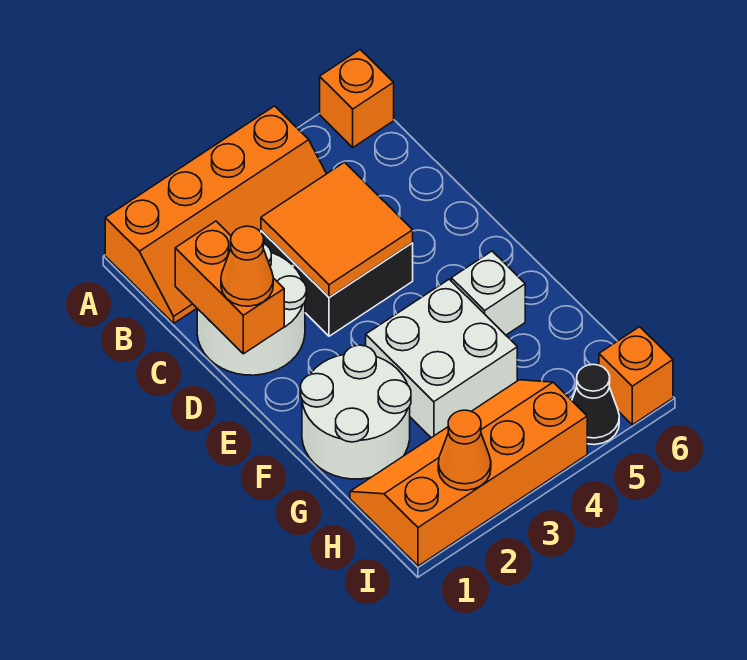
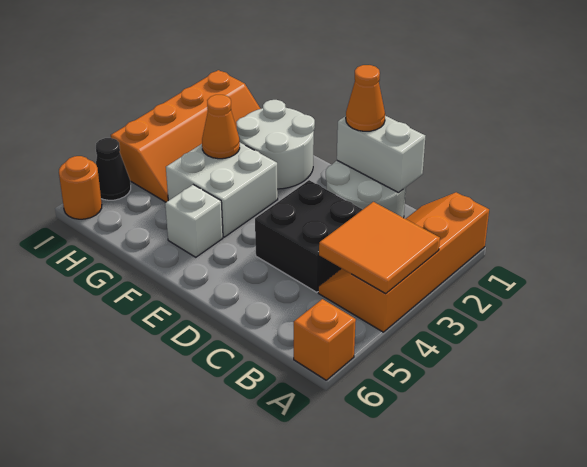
orange brick C1:D1 level 2 -> white brick C1:D1 level 2
orange tile C3:D4 level 2 -> orange tile A3:B4 level 2
orange cone I2 level 2 -> orange cone G3 level 2
orange brick I6 level 1 -> orange round brick I6 level 1

